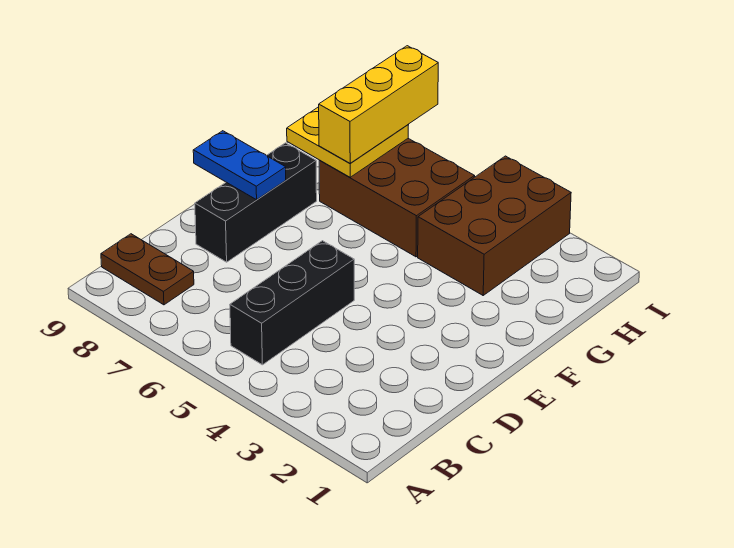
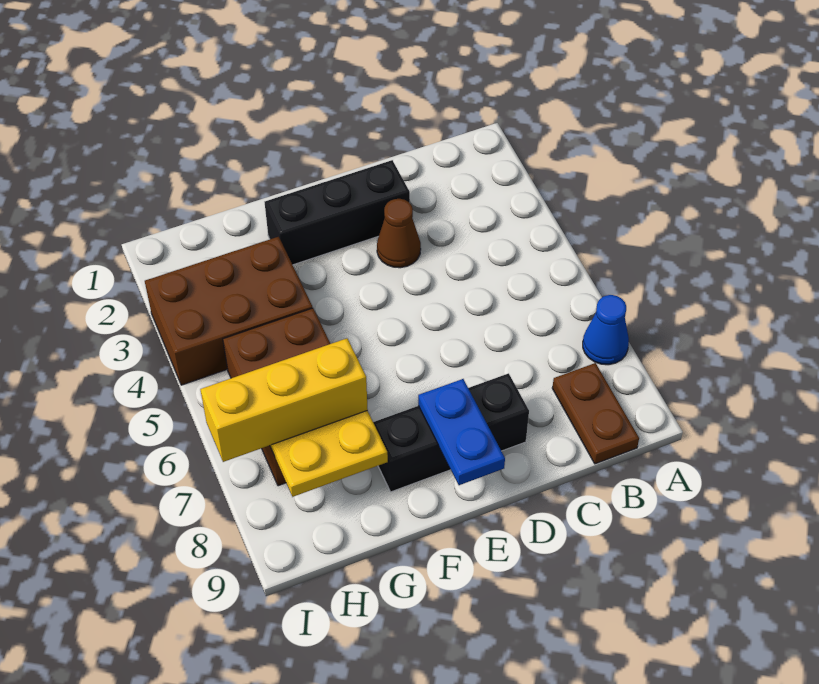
none -> blue cone A7 level 1
black brick B5:D5 level 1 -> black brick D2:F2 level 1
none -> brown cone D3 level 1

